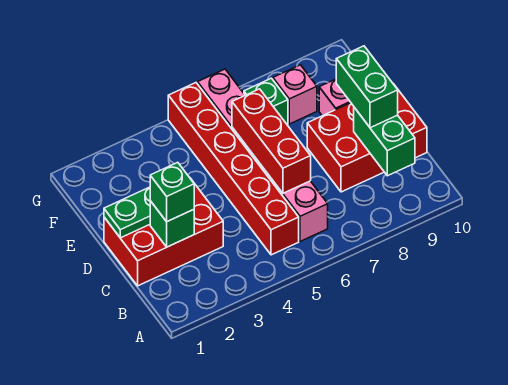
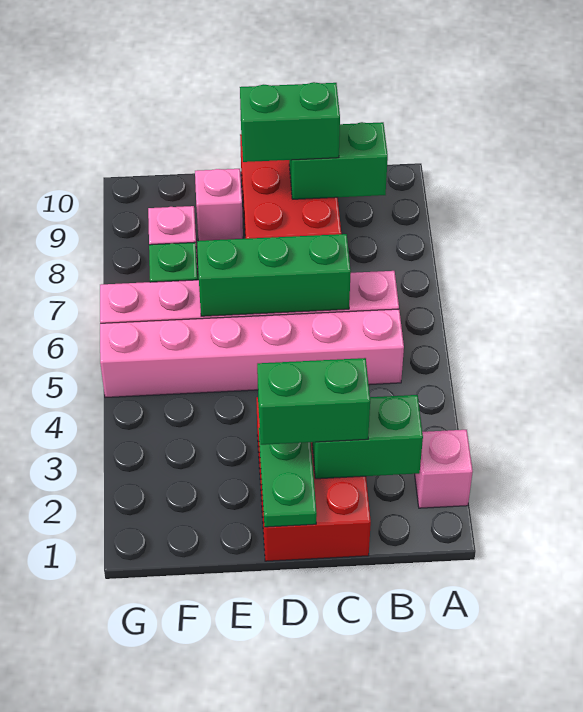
none -> pink brick A2 level 1
red brick B5:G5 level 1 -> pink brick B5:G5 level 1
green brick C2 level 2 -> green brick B2:C2 level 2
green brick C2 level 3 -> green brick C2:D2 level 3
red brick C6:E6 level 2 -> green brick C6:E6 level 2

